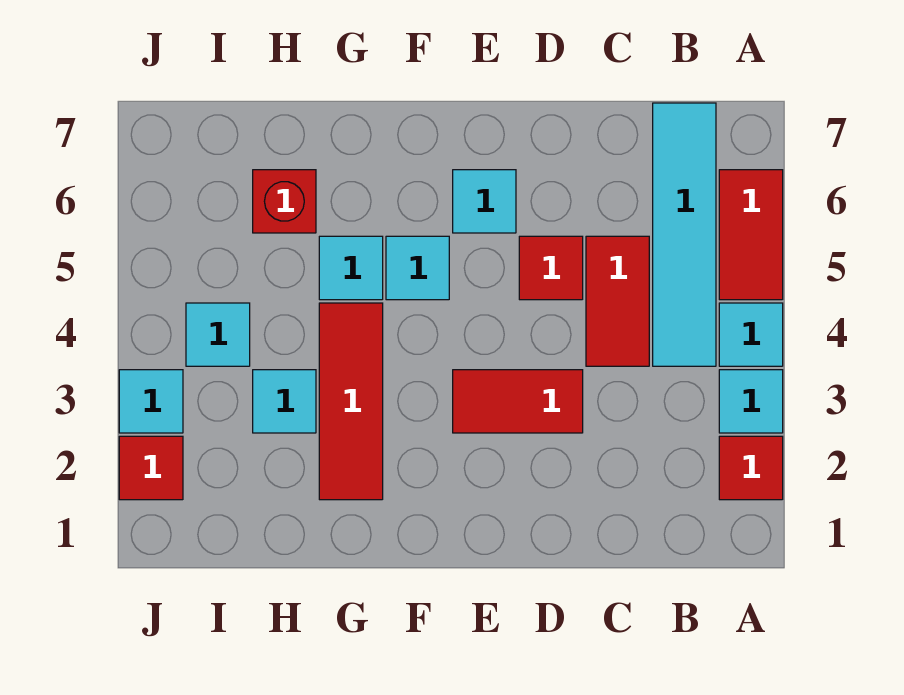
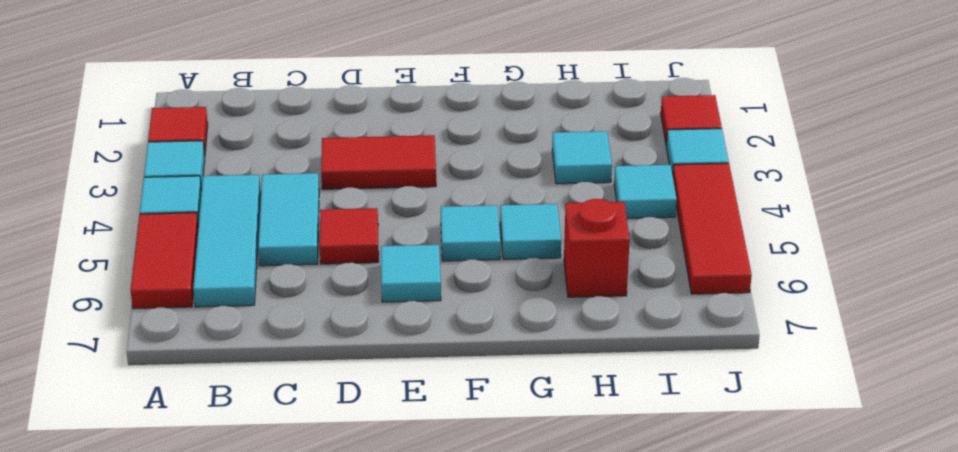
cyan tile B4:B7 level 1 -> cyan tile B4:B6 level 1
red tile C4:C5 level 1 -> cyan tile C4:C5 level 1
red tile G2:G4 level 1 -> red tile J4:J6 level 1

